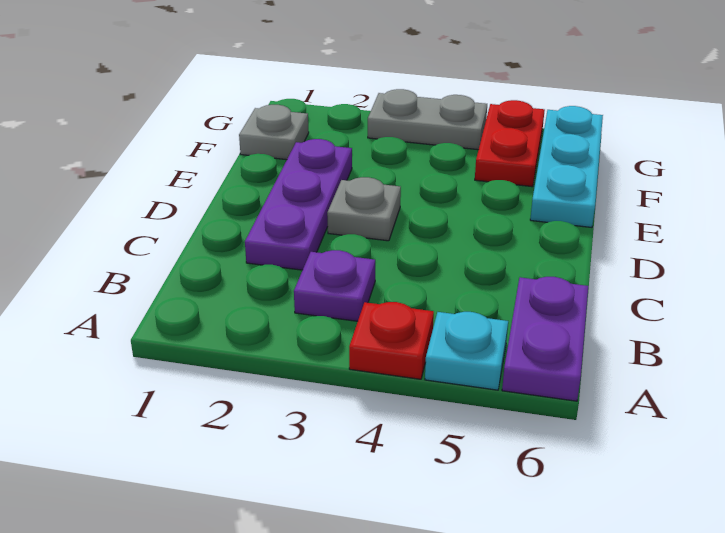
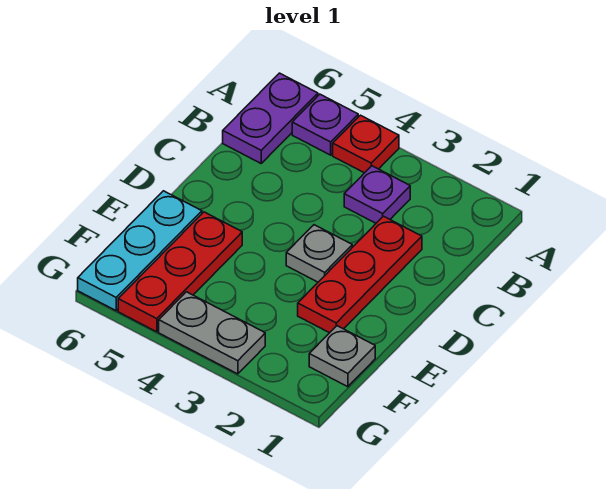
cyan plate A5 level 1 -> purple plate A5 level 1
purple plate C2:E2 level 1 -> red plate C2:E2 level 1
red plate F5:G5 level 1 -> red plate E5:G5 level 1

